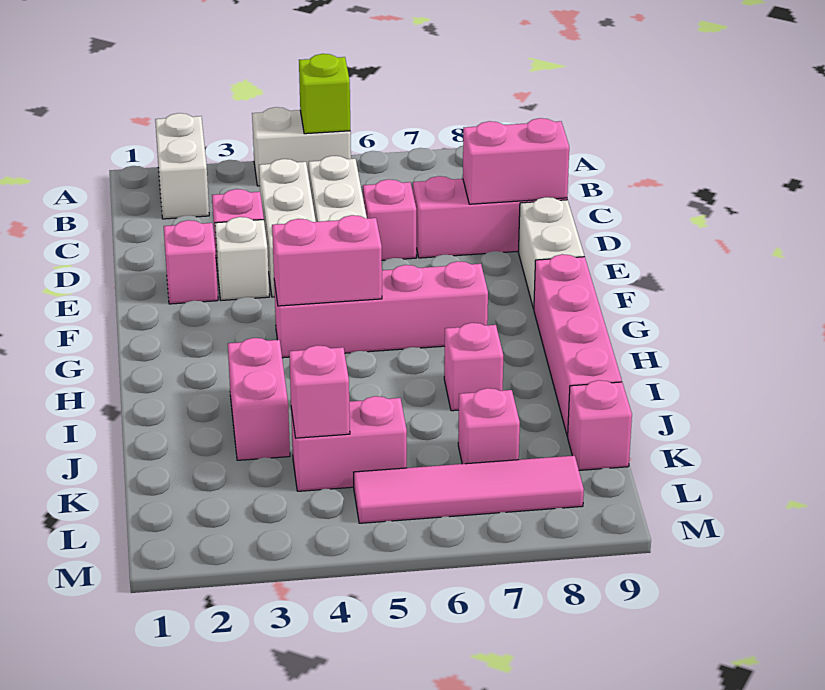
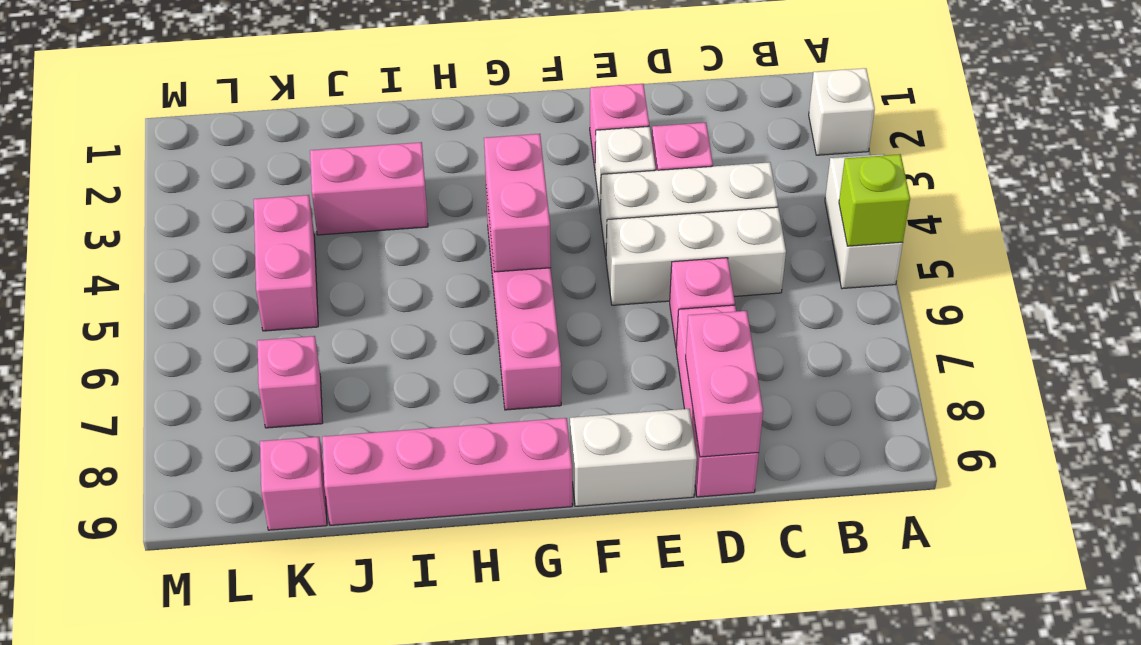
white brick A2:B2 level 1 -> white brick A2 level 1
pink brick I7 level 1 -> none
pink brick K4 level 2 -> none
pink tile L5:L8 level 1 -> none

